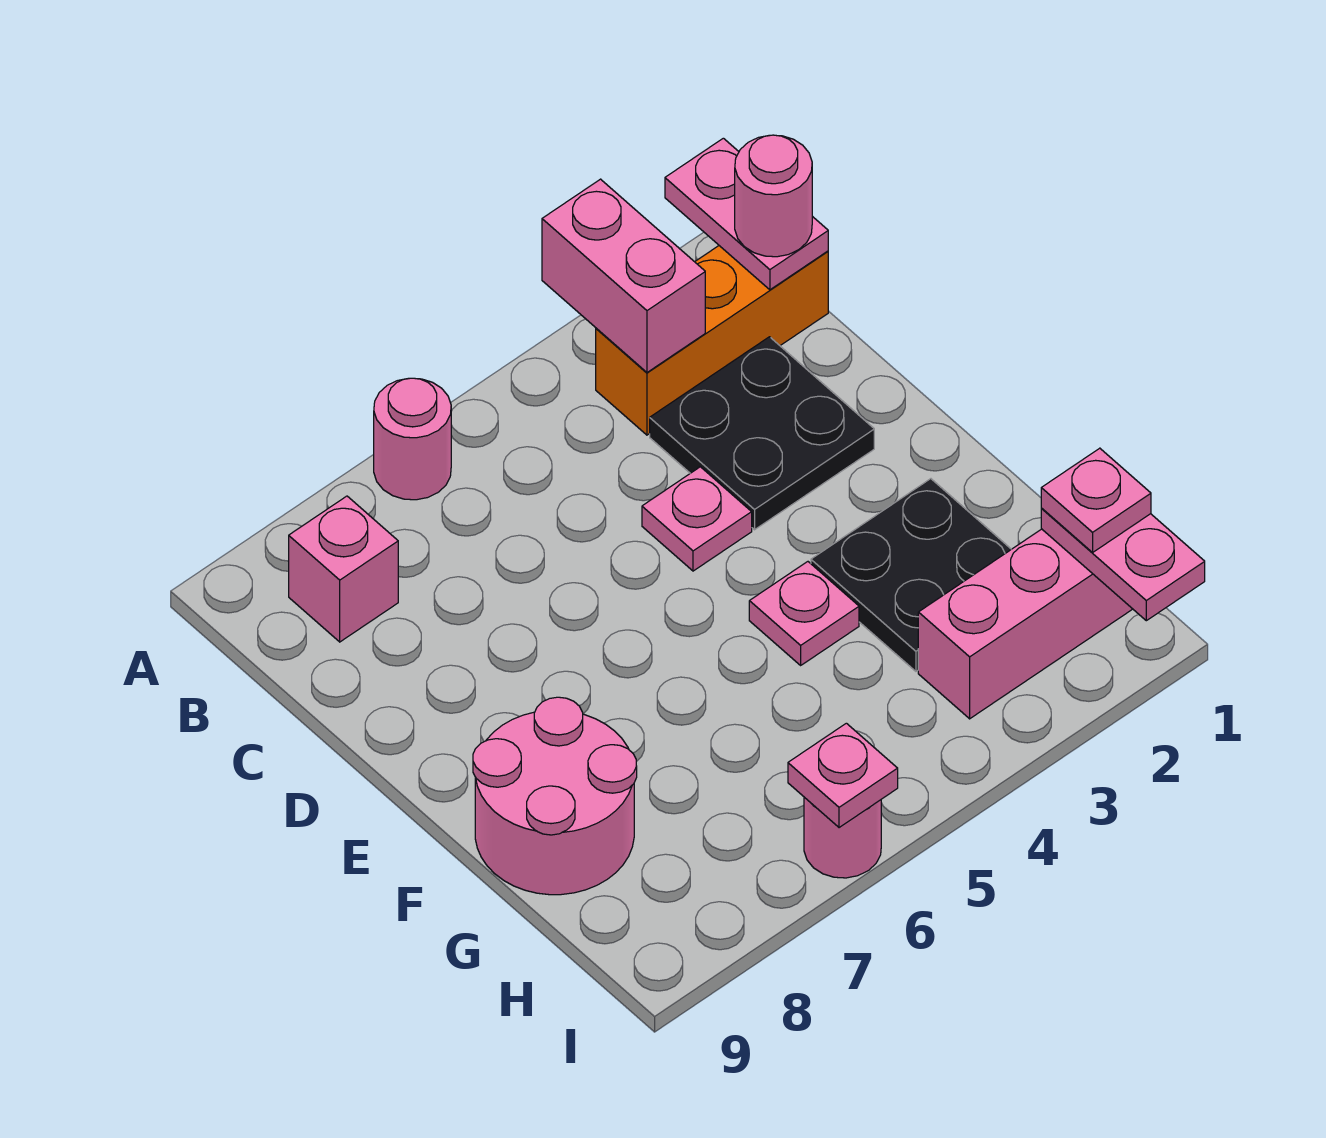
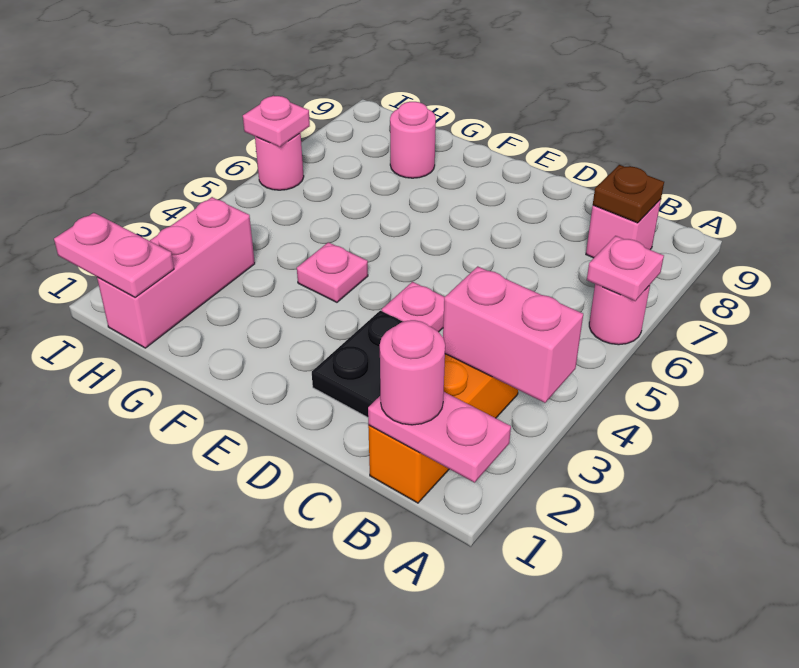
none -> brown plate B8 level 2
black plate F2:G3 level 1 -> none
pink round brick F8:G9 level 1 -> pink round brick G8 level 1
pink plate H1 level 3 -> pink plate A6 level 2

